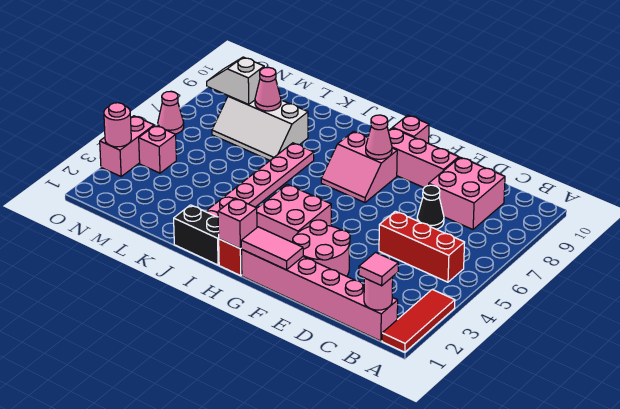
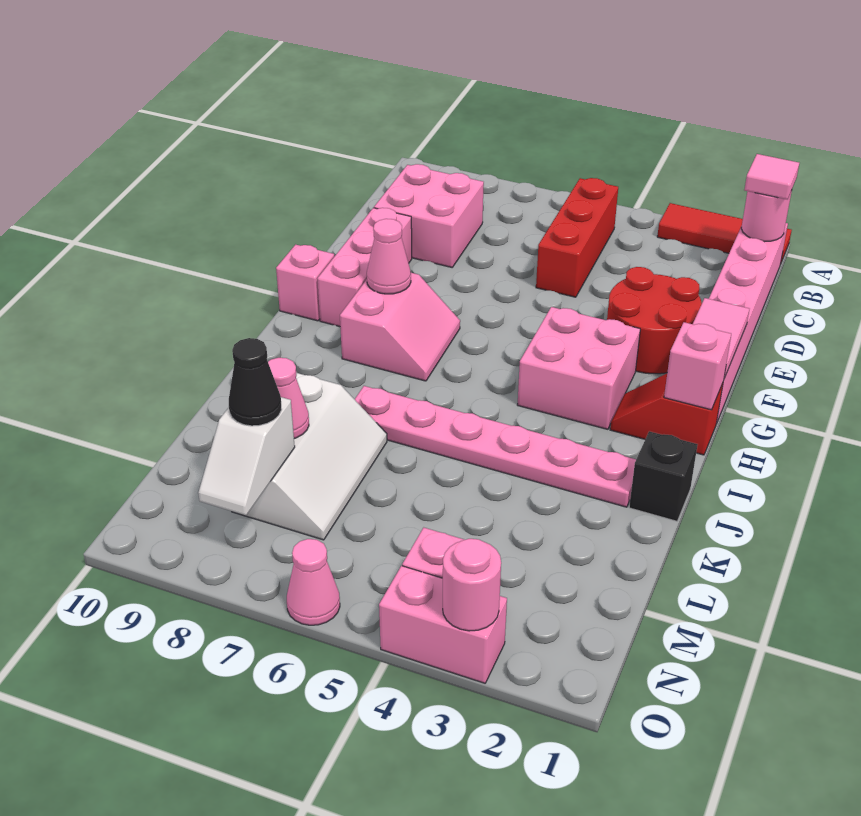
black cone D7 level 1 -> black cone M8 level 3
pink round brick E2:F3 level 1 -> red round brick E2:F3 level 1
black brick I1:J1 level 1 -> black brick J1 level 1

